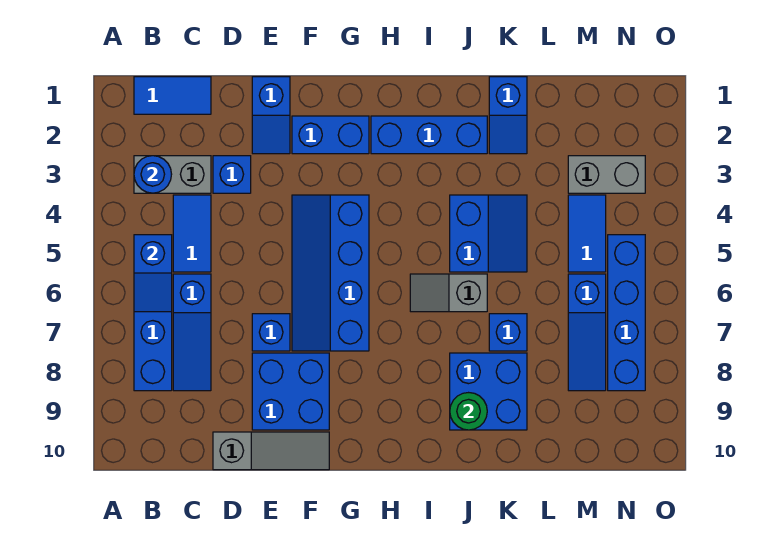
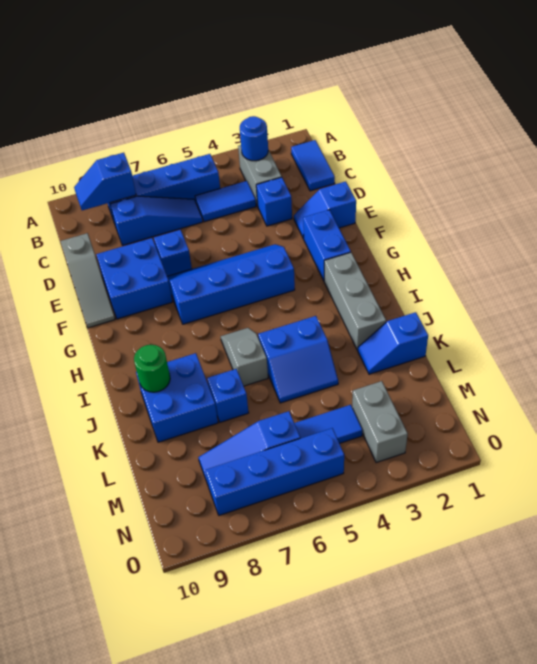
blue slope B5:B6 level 2 top 5 -> blue slope B8:B9 level 2 top 8
blue slope C6:C8 level 1 top 6 -> blue slope C6:C8 level 1 top 8
blue brick H2:J2 level 1 -> grey brick H2:J2 level 1

